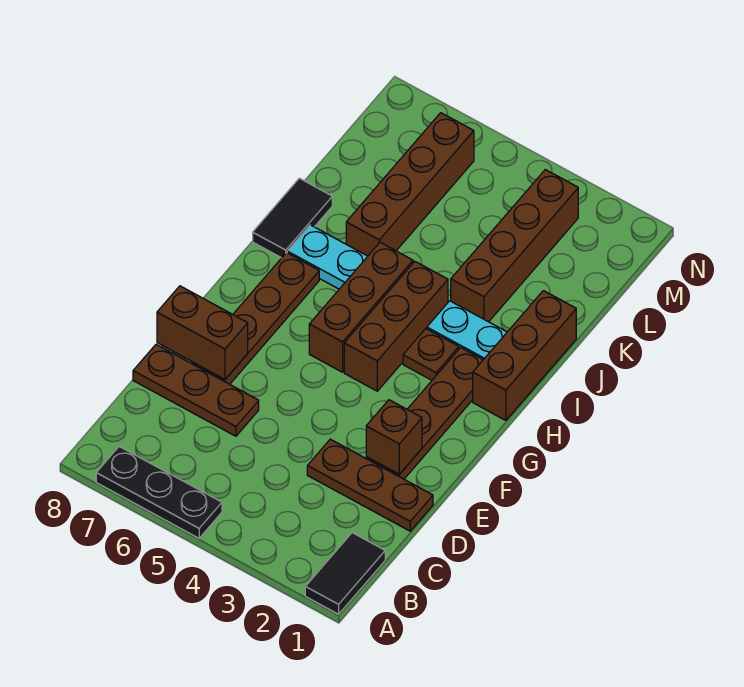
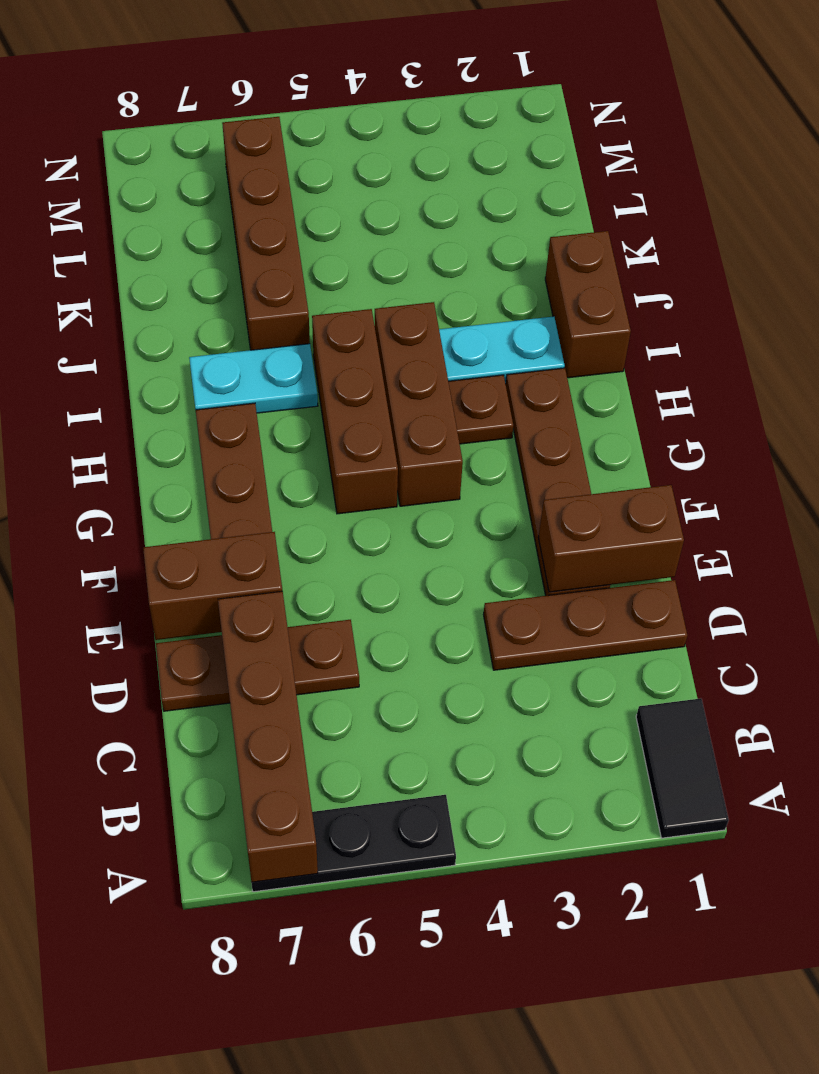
brown brick E2 level 2 -> brown brick E1:E2 level 2
brown brick H1:J1 level 1 -> brown brick I1:J1 level 1
black tile I8:J8 level 1 -> none
brown brick J3:M3 level 1 -> brown brick A7:D7 level 2

